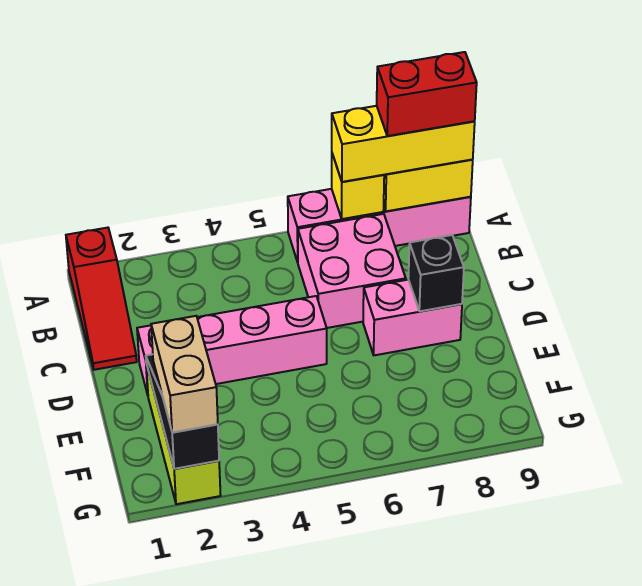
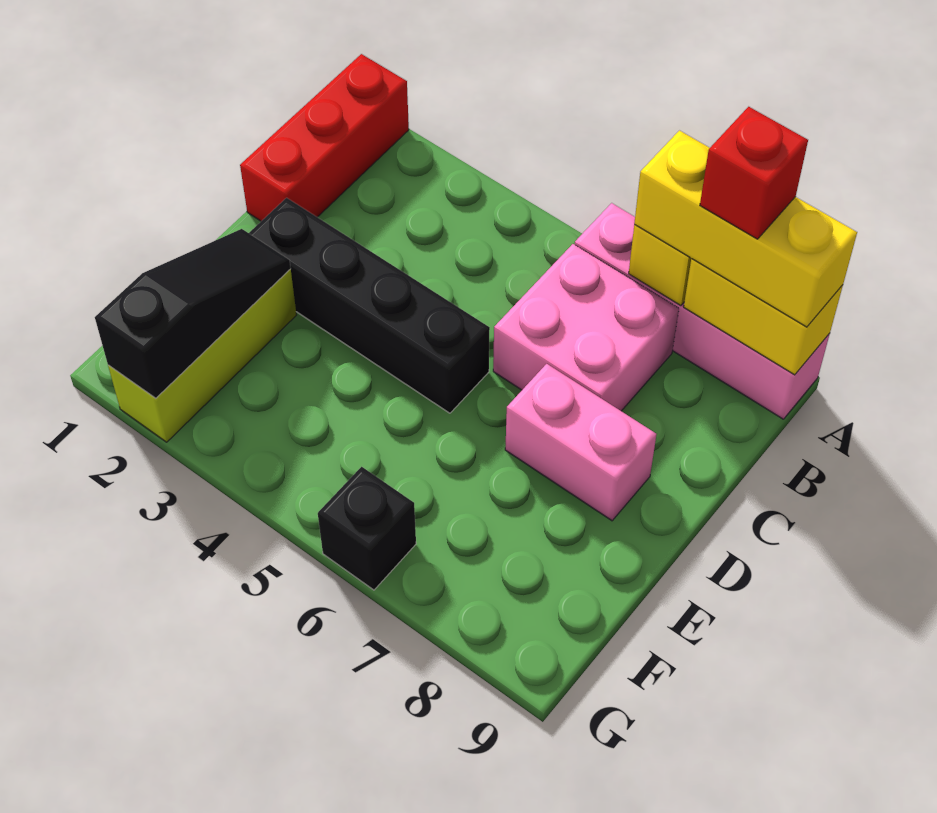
red slope A1:C1 level 1 top A -> red brick A1:C1 level 1
red brick A8:A9 level 4 -> red brick A8 level 4
pink brick D2:D5 level 1 -> black brick D2:D5 level 1
black brick D8 level 2 -> black brick G6 level 1
tan brick F2:G2 level 3 -> none

